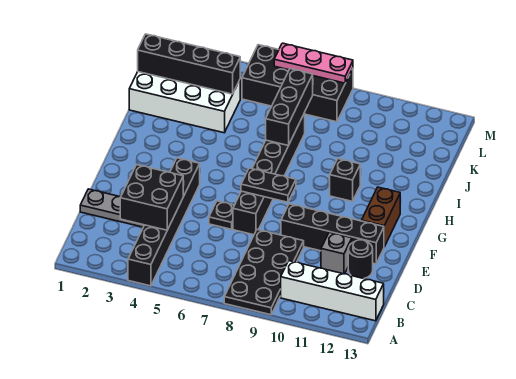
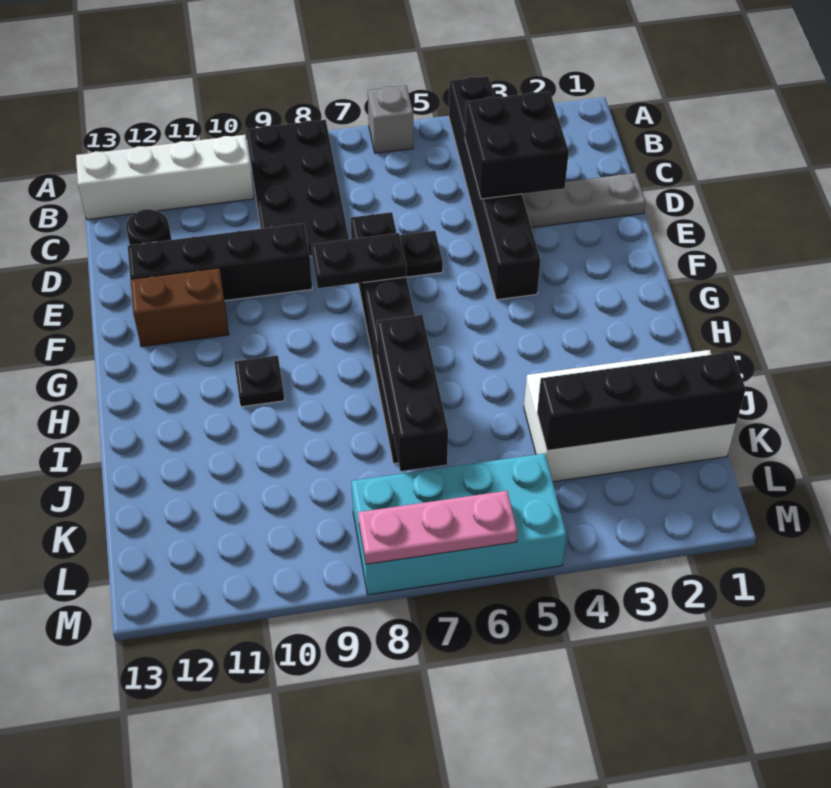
grey brick D11 level 1 -> grey brick A6 level 1
brown brick F12:G12 level 1 -> brown brick F11:F12 level 1
black brick H10 level 1 -> black plate H10 level 1
black brick L5:M8 level 1 -> cyan brick L5:M8 level 1

